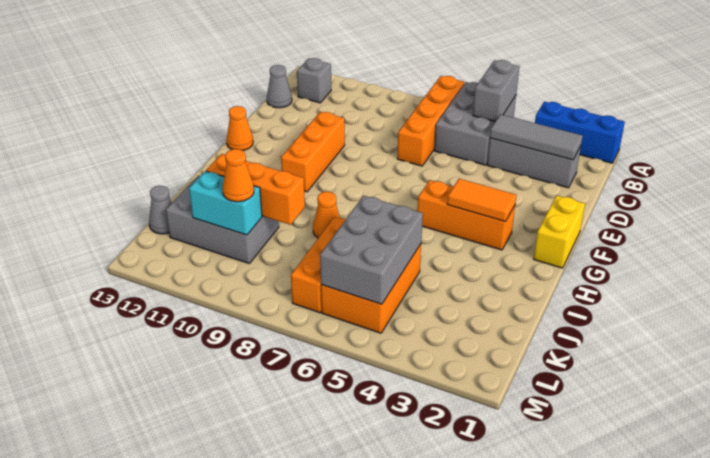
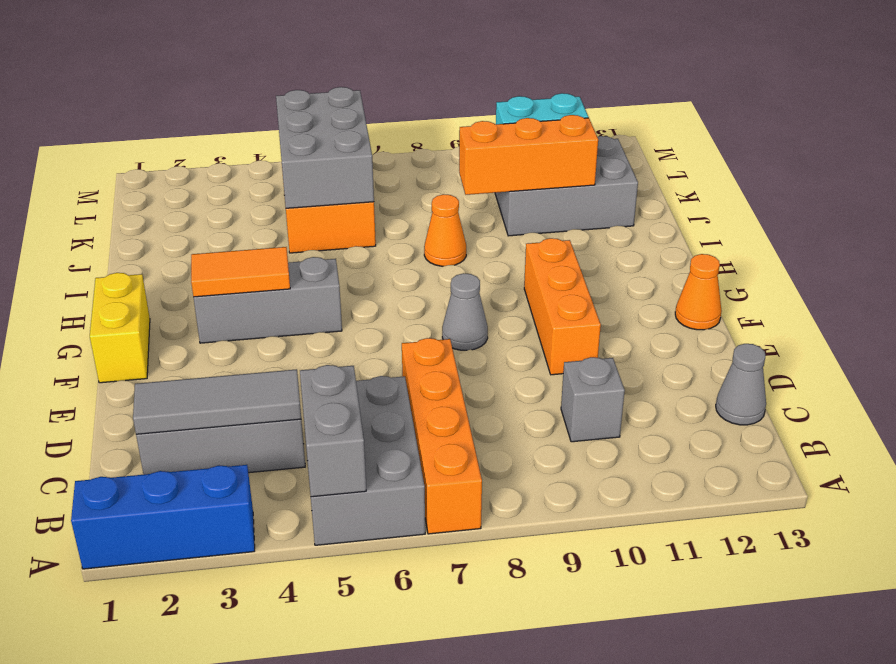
grey brick B12 level 1 -> grey brick C10 level 1
orange brick G3:G5 level 1 -> grey brick G3:G5 level 1
orange brick J7:L7 level 1 -> none
orange cone K10 level 3 -> none
grey cone K13 level 1 -> grey cone F8 level 1

